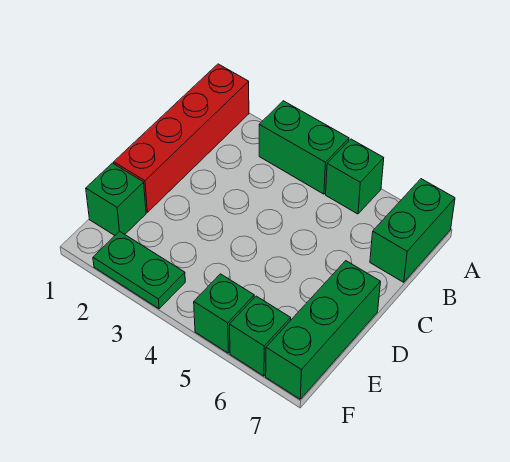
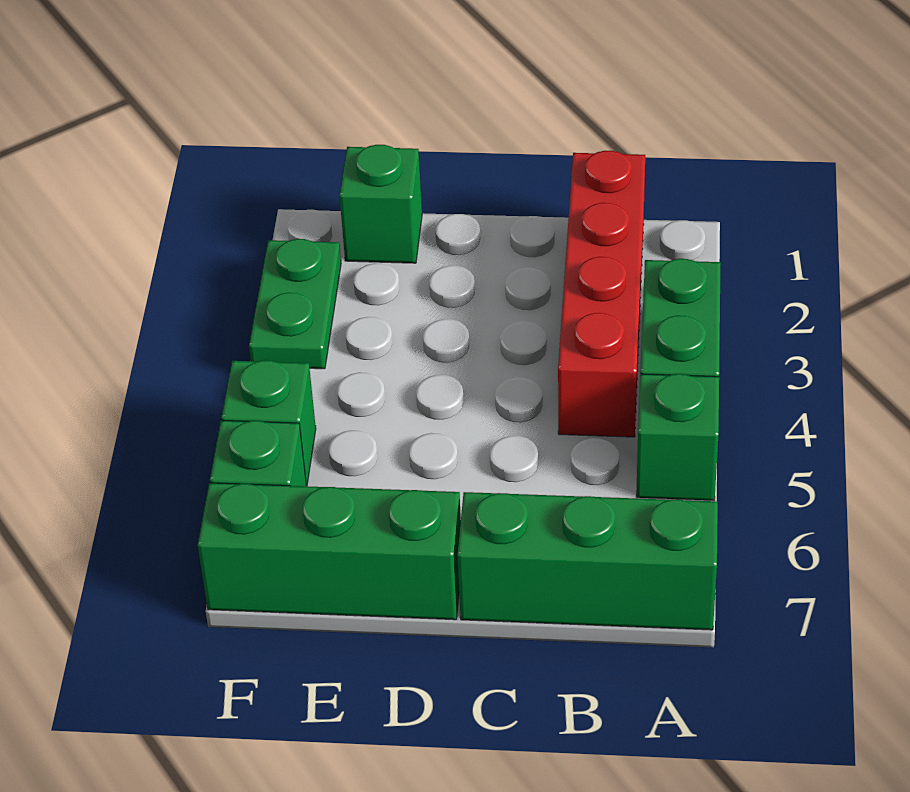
red brick A1:D1 level 1 -> red brick B1:B4 level 1
green brick A7:B7 level 1 -> green brick A7:C7 level 1

